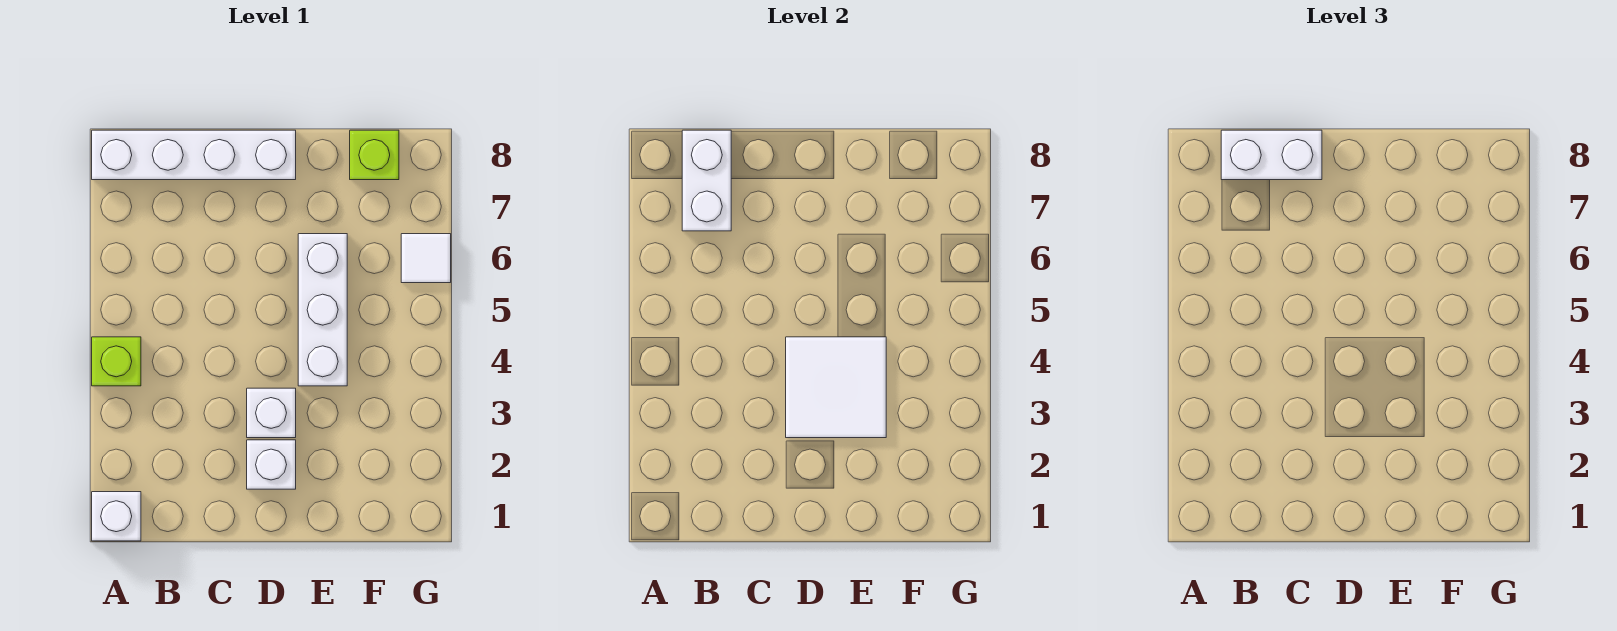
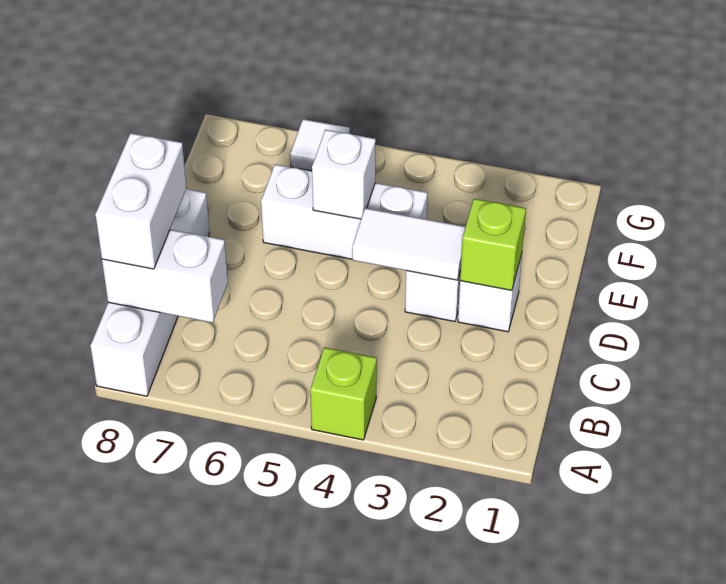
white brick A1 level 1 -> white brick E5 level 2
white tile D3:E4 level 2 -> white tile D3:D4 level 2
lime brick F8 level 1 -> lime brick D2 level 2

